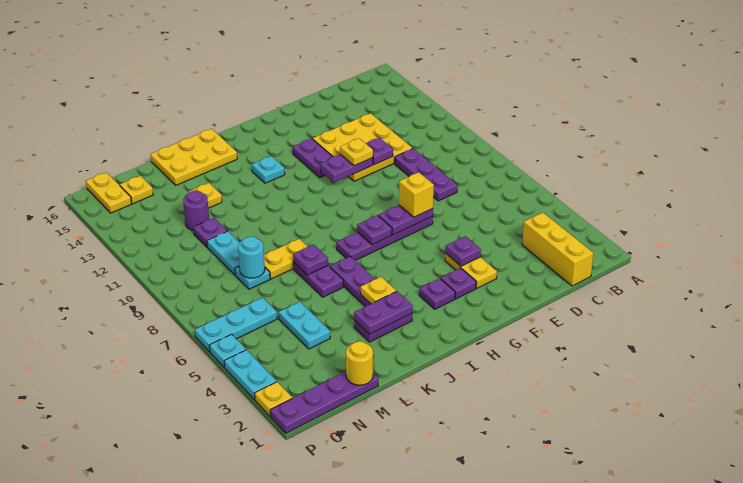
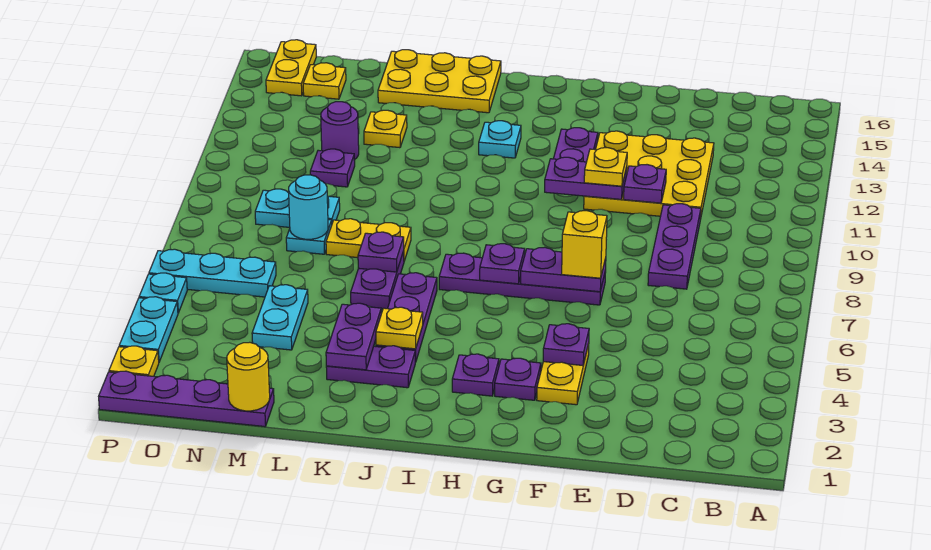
yellow brick C1:C3 level 1 -> none
purple plate J3:K3 level 2 -> purple plate K3:K4 level 2
cyan plate M9:M10 level 1 -> cyan plate M9:N9 level 1

